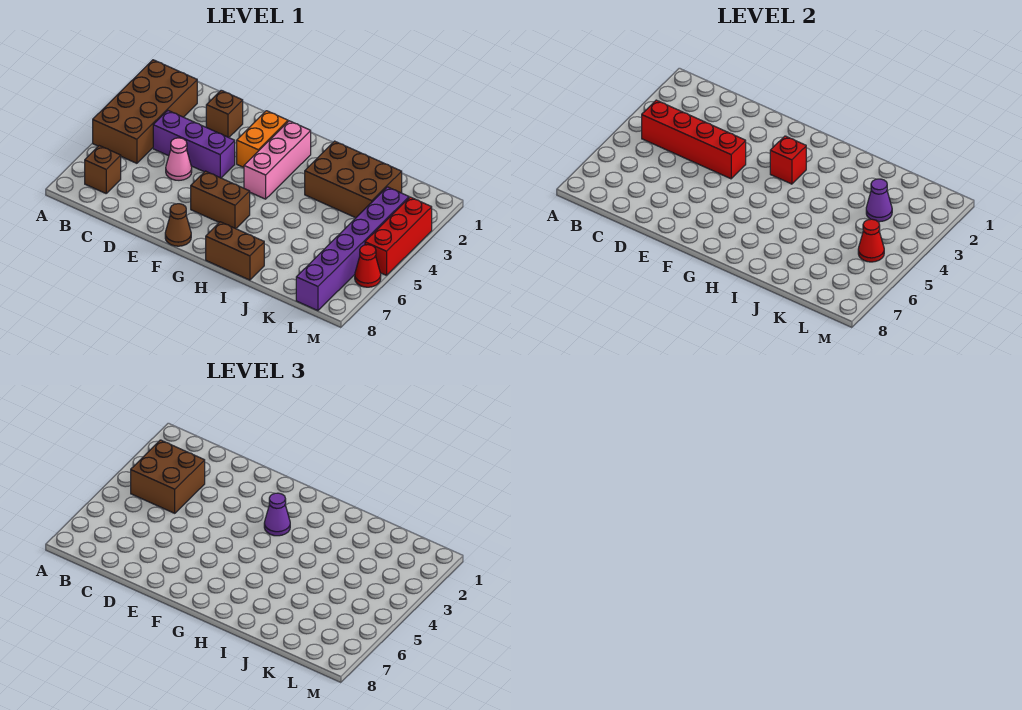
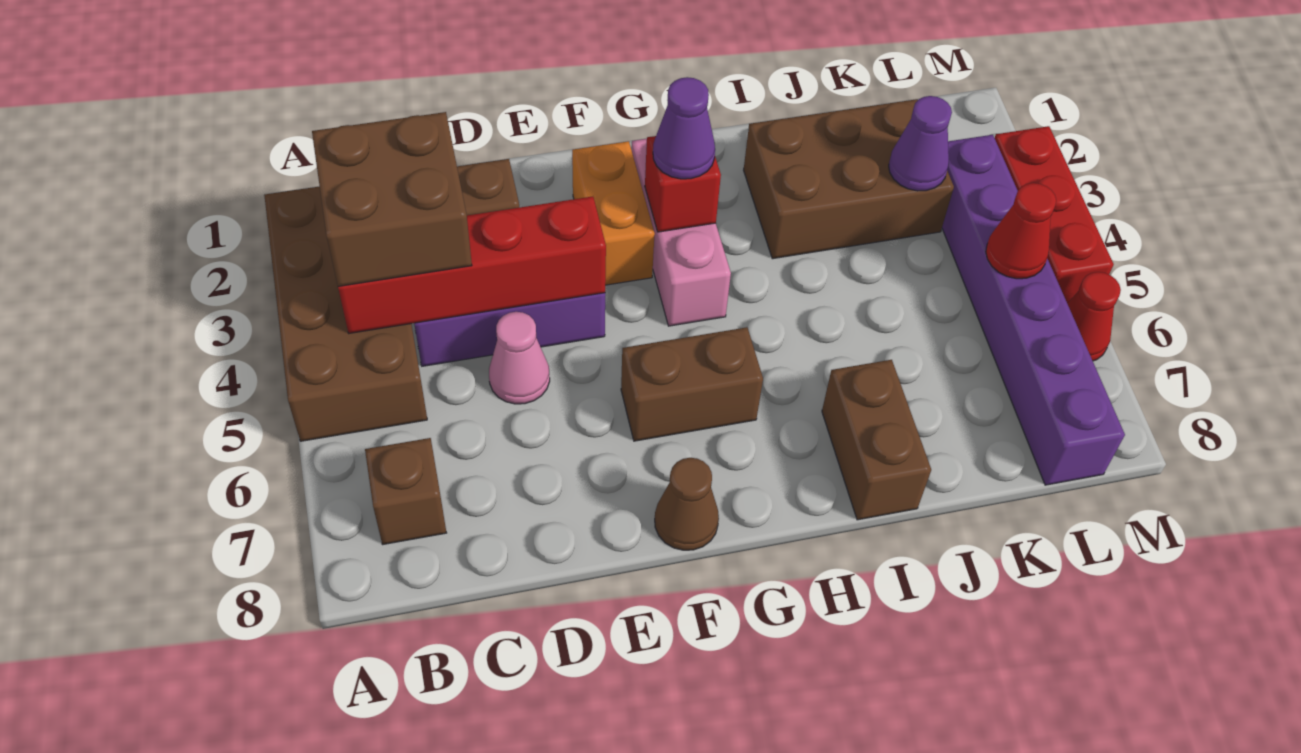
brown brick H8:I8 level 1 -> brown brick I7:I8 level 1

